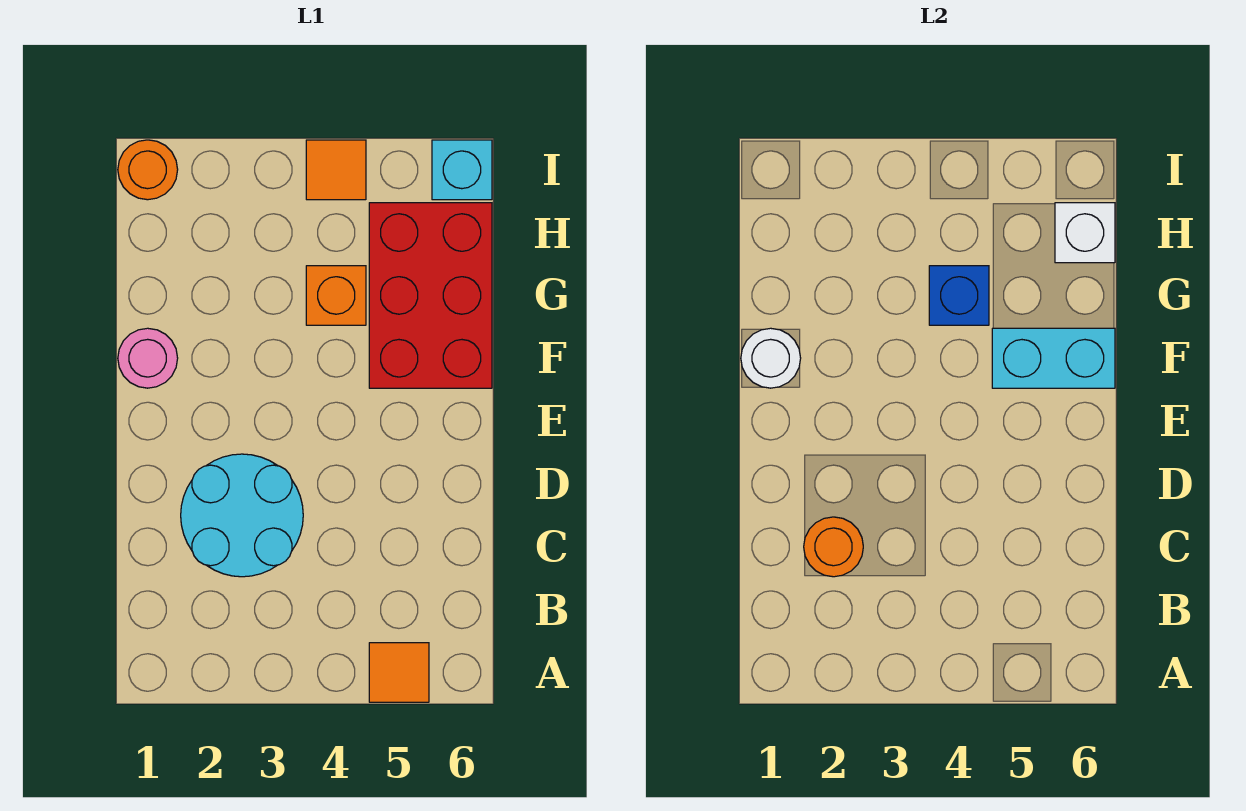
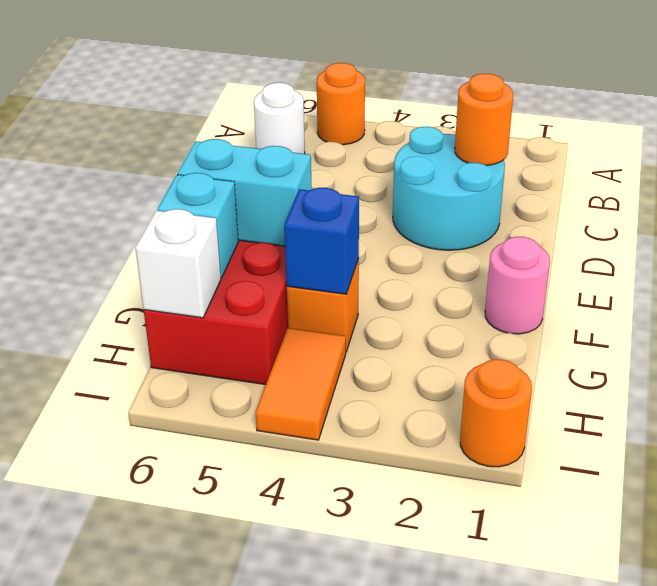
orange tile A5 level 1 -> orange round brick A5 level 1
white round brick F1 level 2 -> white round brick B6 level 1
orange tile I4 level 1 -> orange tile H4:I4 level 1
cyan brick I6 level 1 -> cyan brick G6 level 2

